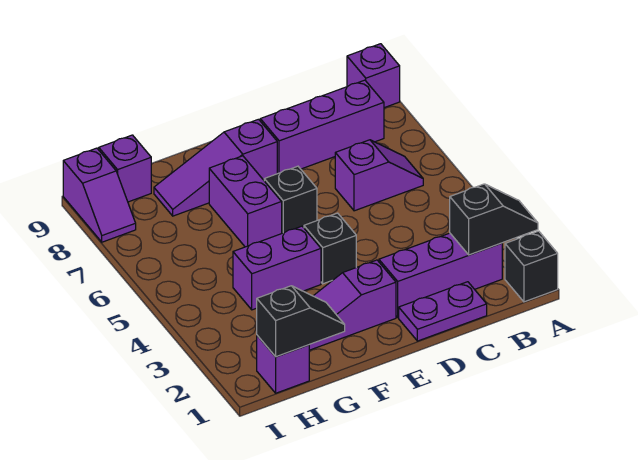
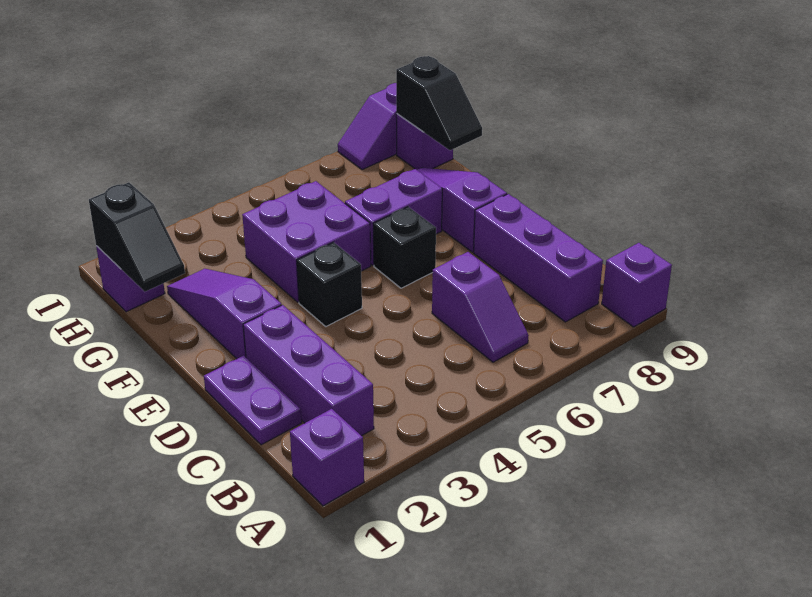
black brick A1 level 1 -> purple brick A1 level 1
black slope A2:B2 level 2 top B -> black slope G9:H9 level 2 top H
purple brick F4:G4 level 1 -> purple brick F4:G5 level 1

